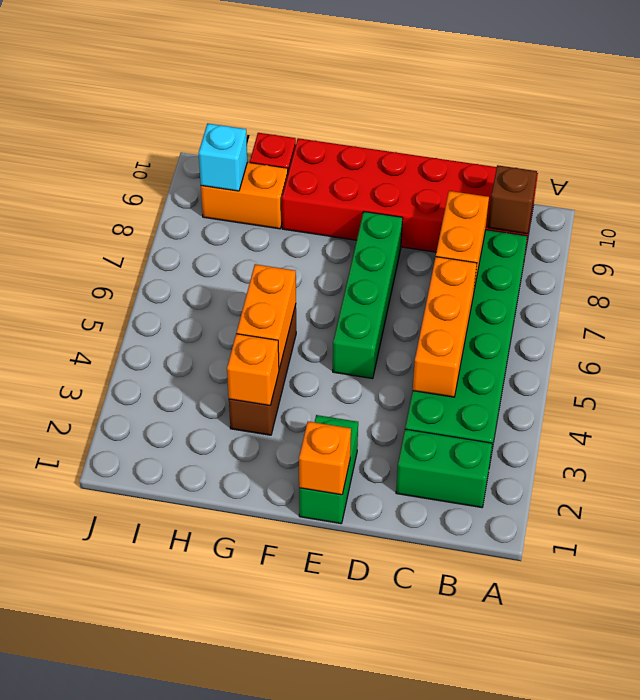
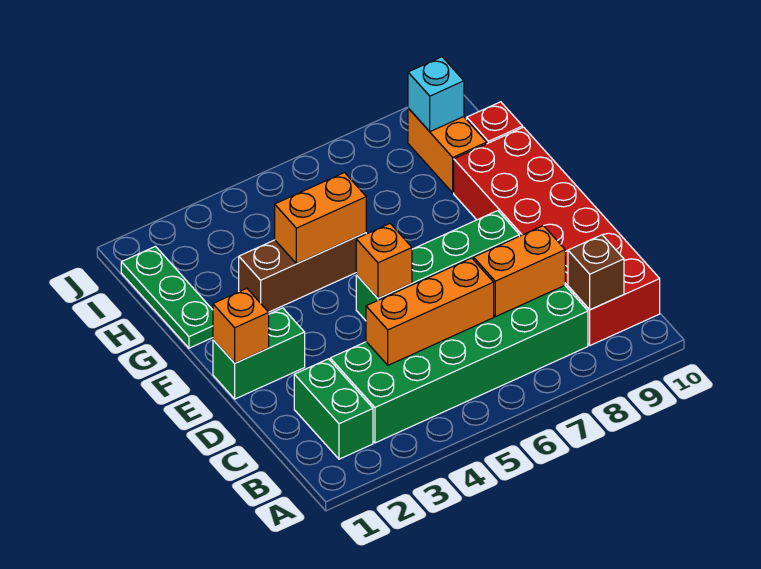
none -> green plate G1:I1 level 1
orange brick G3 level 2 -> orange brick E5 level 2

